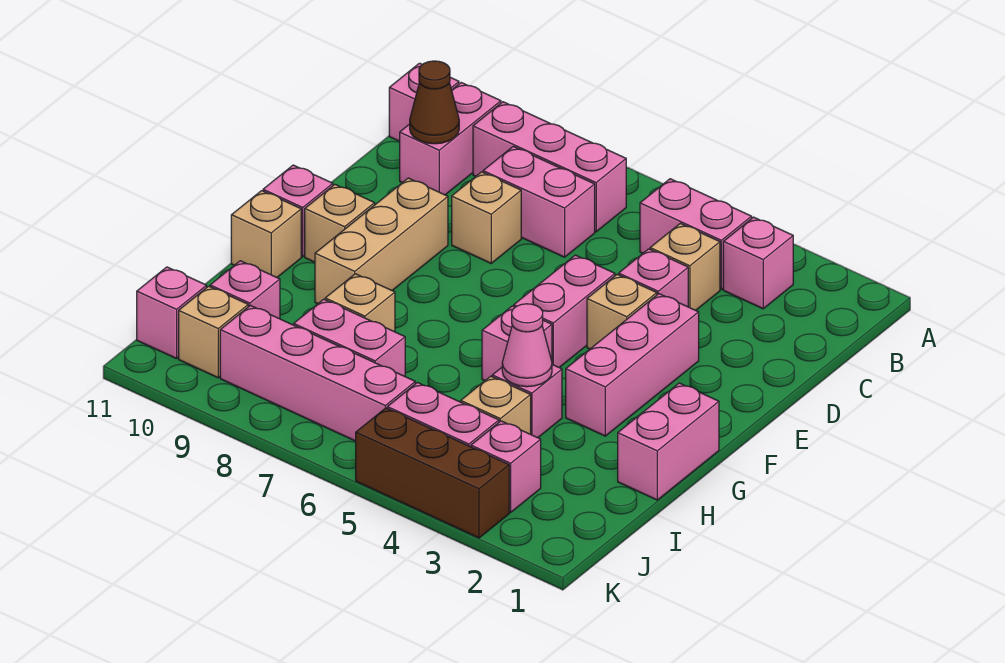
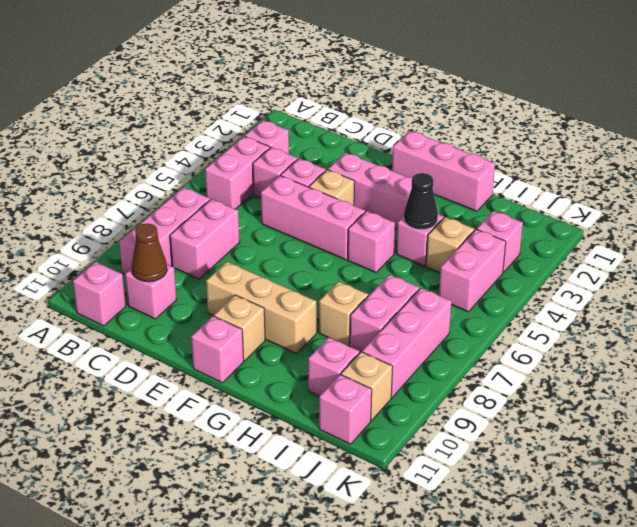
pink brick B10:C10 level 1 -> pink brick C10 level 1
tan brick C4 level 1 -> pink brick C4 level 1
tan brick D8 level 1 -> none
pink brick E5:F5 level 1 -> pink brick D5:F5 level 1
pink brick G1:H1 level 1 -> pink brick F1:H1 level 1
tan brick G11 level 1 -> none
pink cone H4 level 2 -> black cone H4 level 2
pink brick J6:J9 level 1 -> pink brick J7:J9 level 1
brown brick K3:K5 level 1 -> none

